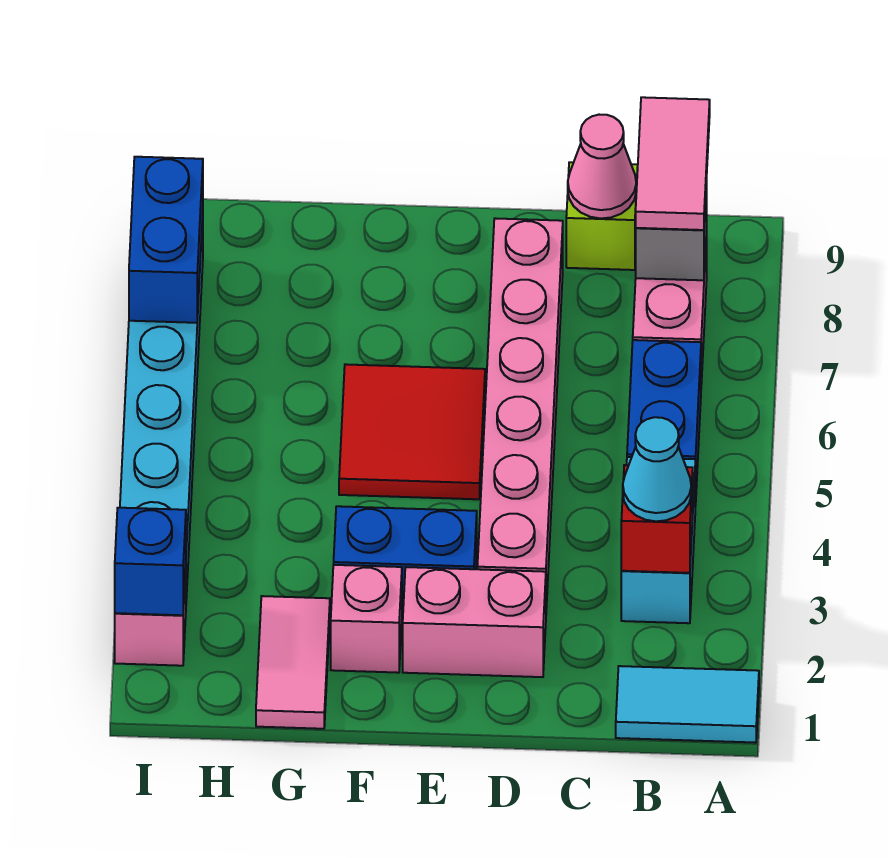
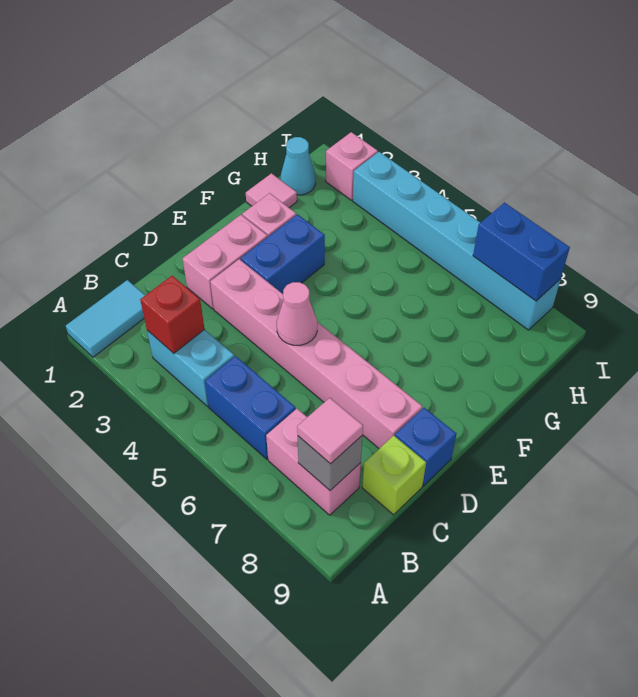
cyan cone B3 level 3 -> cyan cone H1 level 1
pink tile B8:B9 level 3 -> pink tile B8 level 3
pink cone C9 level 2 -> pink cone D5 level 2
red tile E5:F6 level 1 -> none
pink tile G1:G2 level 1 -> pink tile G1 level 1
blue brick I2 level 2 -> blue brick D9 level 1

